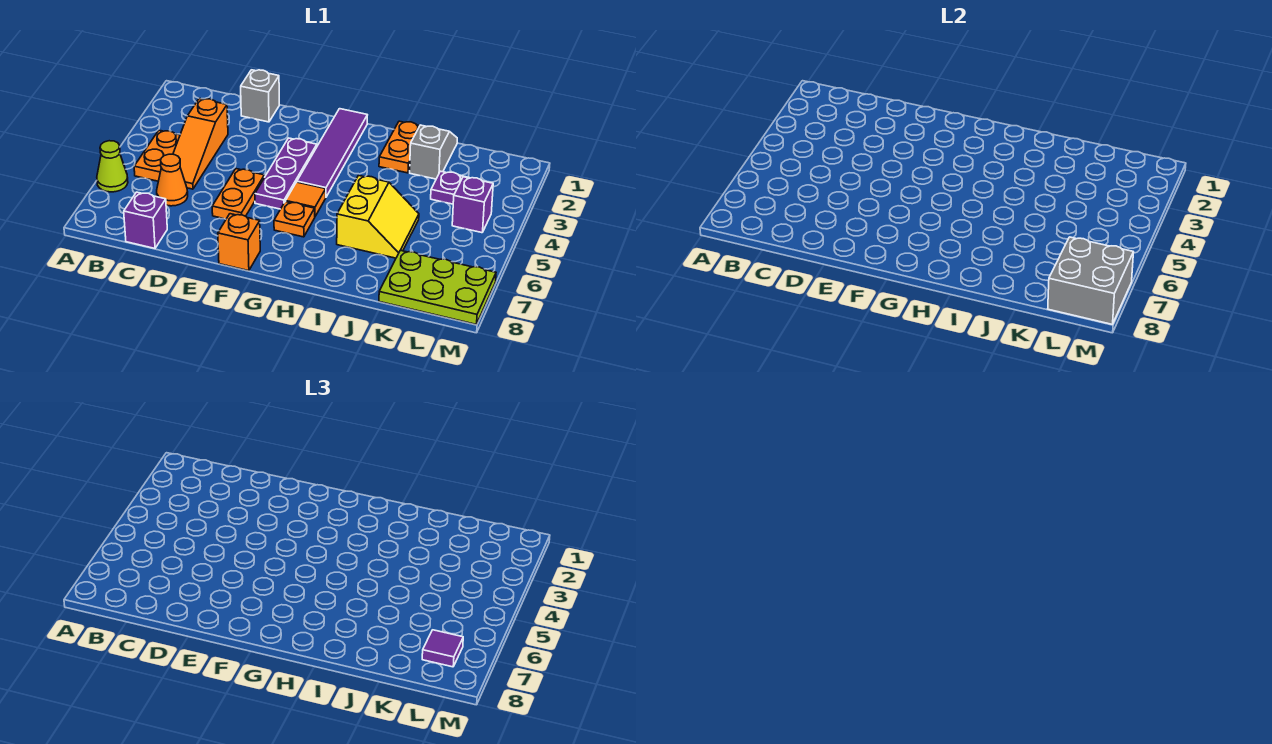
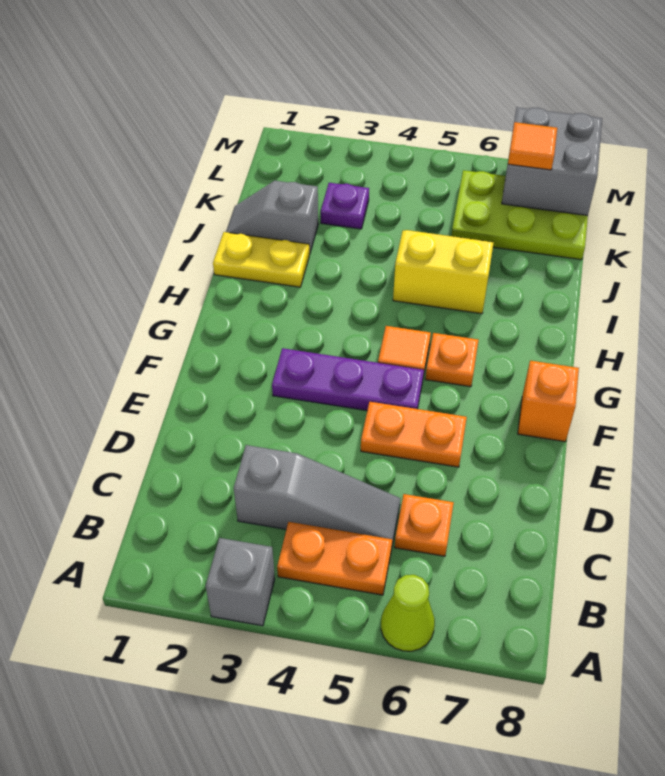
orange slope C3:C5 level 1 top 3 -> grey slope C3:C5 level 1 top 3
orange cone C6 level 1 -> orange plate C6 level 1
purple brick C8 level 1 -> none
grey brick D1 level 1 -> grey brick A3 level 1
purple tile G1:G4 level 1 -> none
orange plate I1:I2 level 1 -> yellow plate I1:I2 level 1
lime plate K7:M8 level 1 -> lime plate K6:L8 level 1
purple brick L4 level 1 -> none
purple tile L7 level 3 -> orange tile L7 level 3

